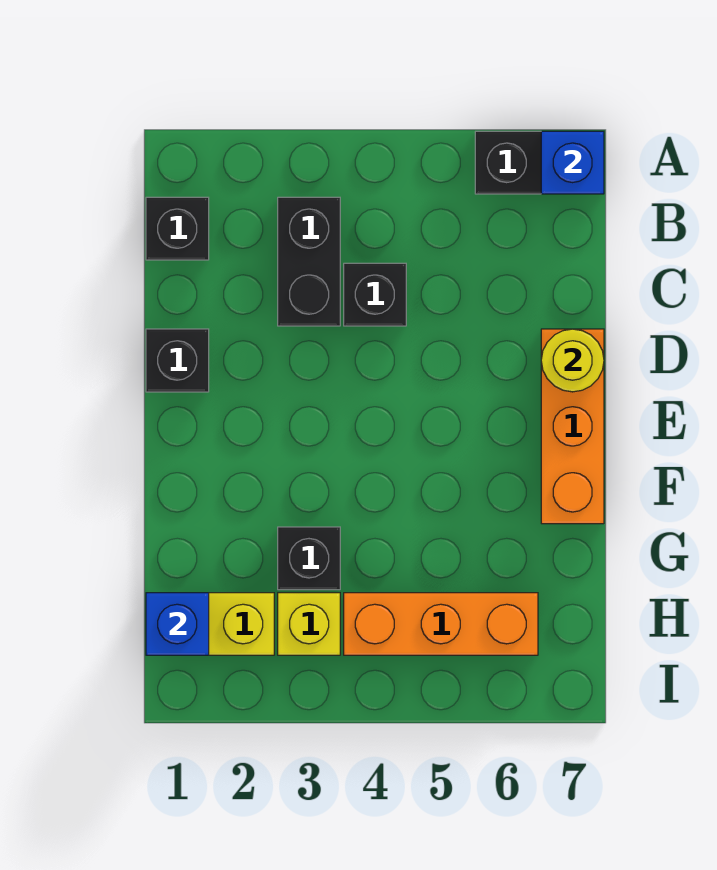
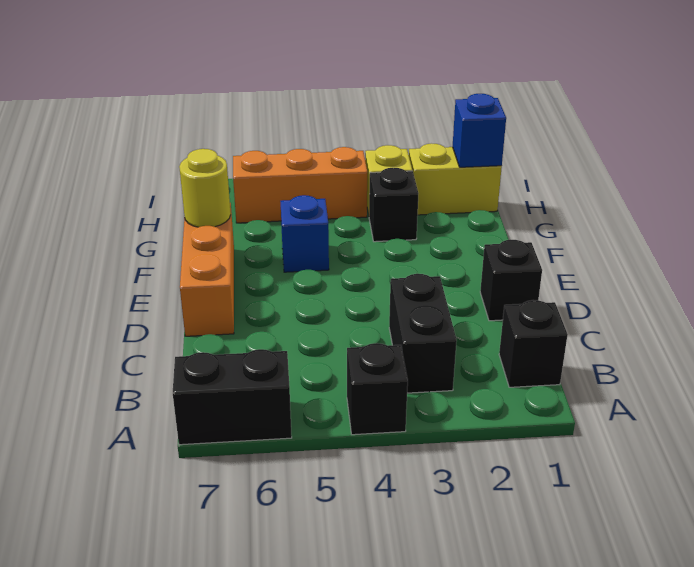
blue brick A7 level 2 -> blue brick F5 level 1
black brick C4 level 1 -> black brick A4 level 1
yellow round brick D7 level 2 -> yellow round brick F7 level 2

